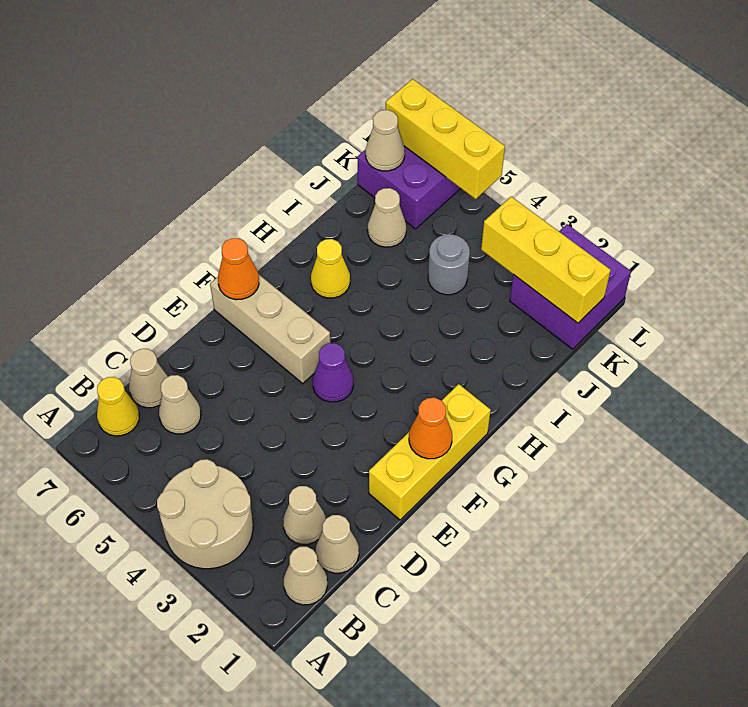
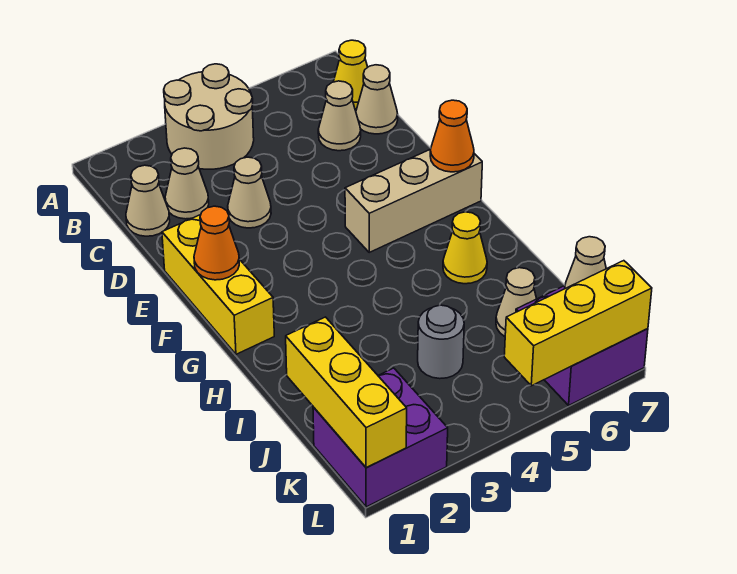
tan cone B1 level 1 -> tan cone D3 level 1
purple cone F4 level 1 -> none
yellow brick K1:K3 level 2 -> yellow brick J1:L1 level 2

